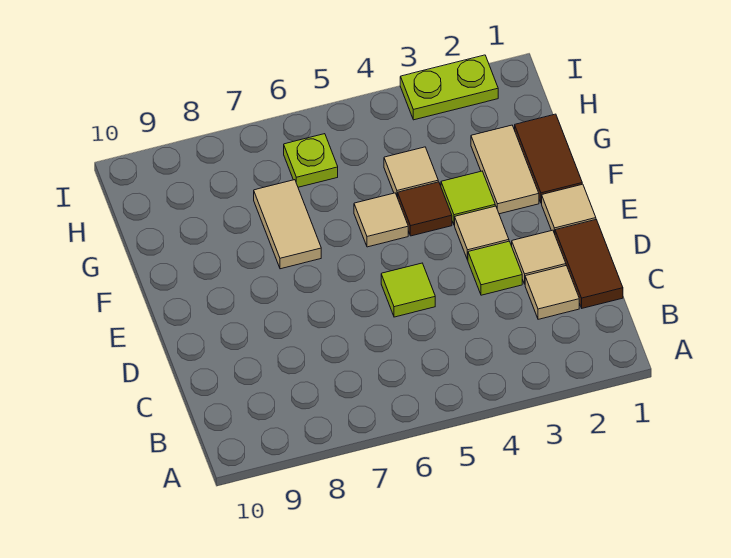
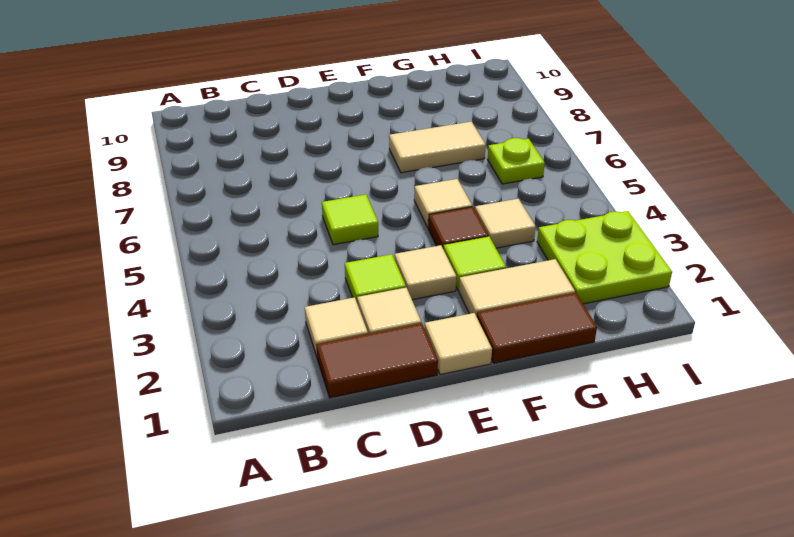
lime plate I2:I3 level 1 -> lime plate H2:I3 level 1

